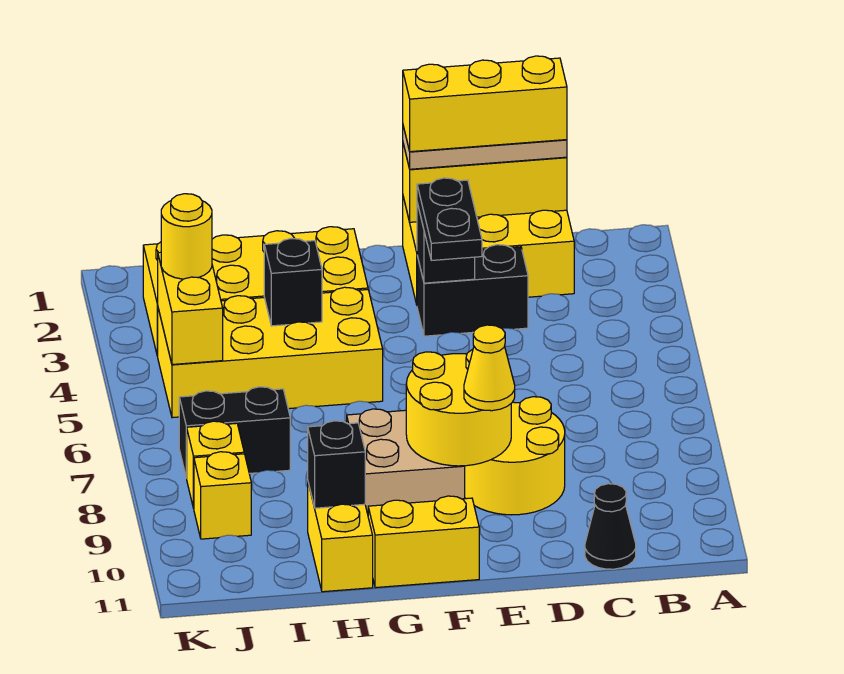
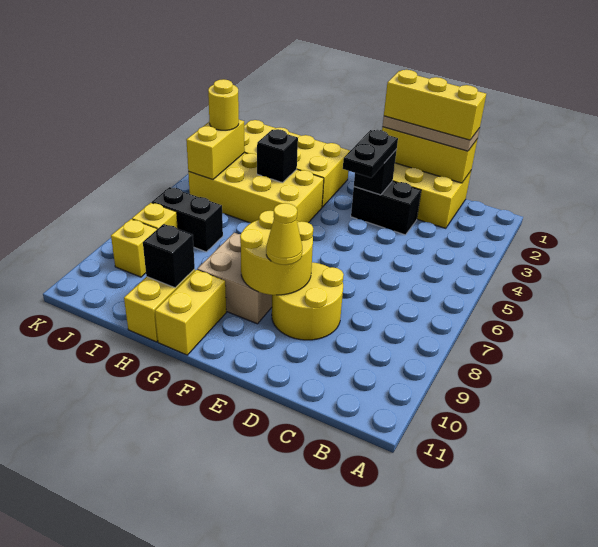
black cone C11 level 1 -> none
yellow brick F11:G11 level 1 -> yellow brick G10:G11 level 1

